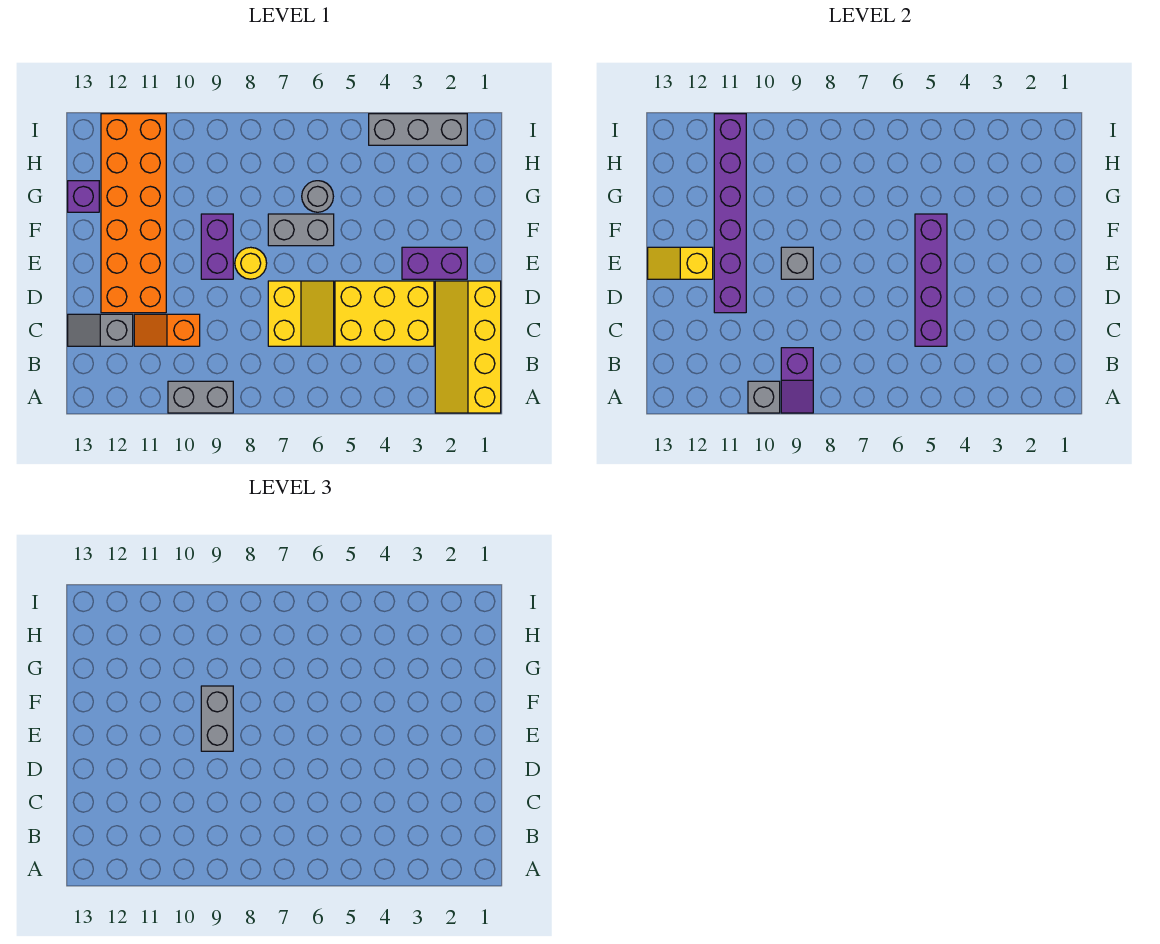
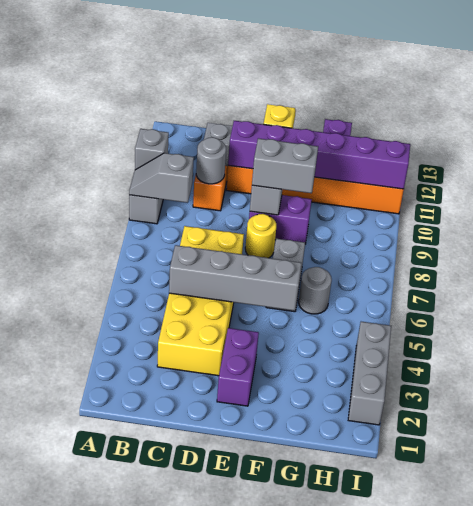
yellow slope A1:D2 level 1 top 1 -> none
purple slope A9:B9 level 2 top B -> grey slope A9:B9 level 2 top B
purple brick C5:F5 level 2 -> grey brick C5:F5 level 2
none -> grey round brick C10 level 2

